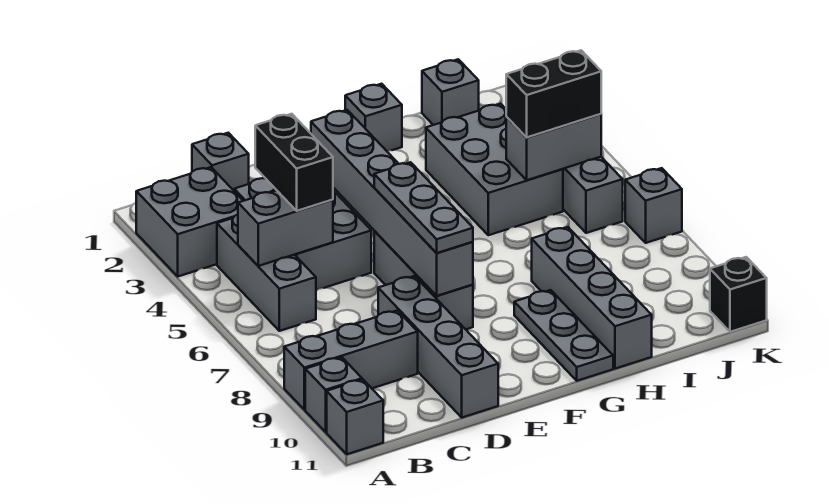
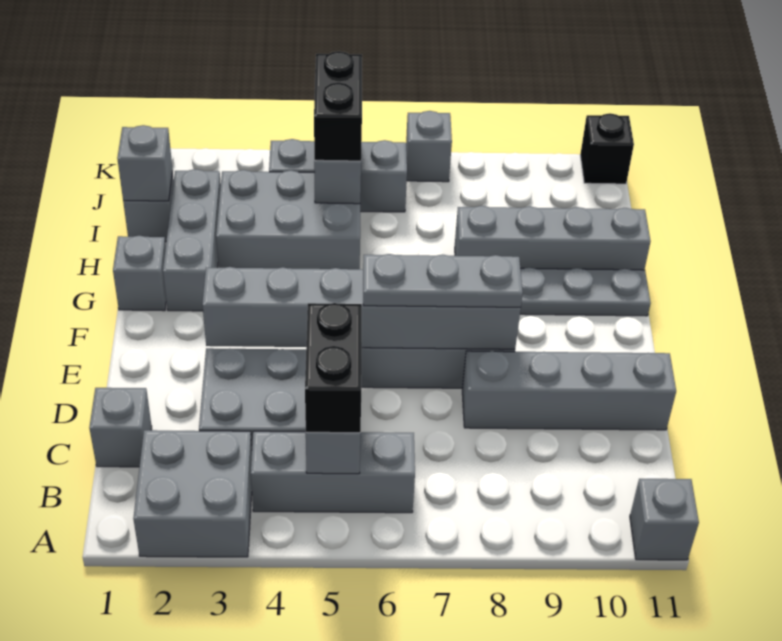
grey brick A9:C9 level 1 -> grey brick G2:I2 level 1
grey brick A10 level 1 -> grey brick I1 level 2
black brick C4:C5 level 3 -> black brick B5:C5 level 3

